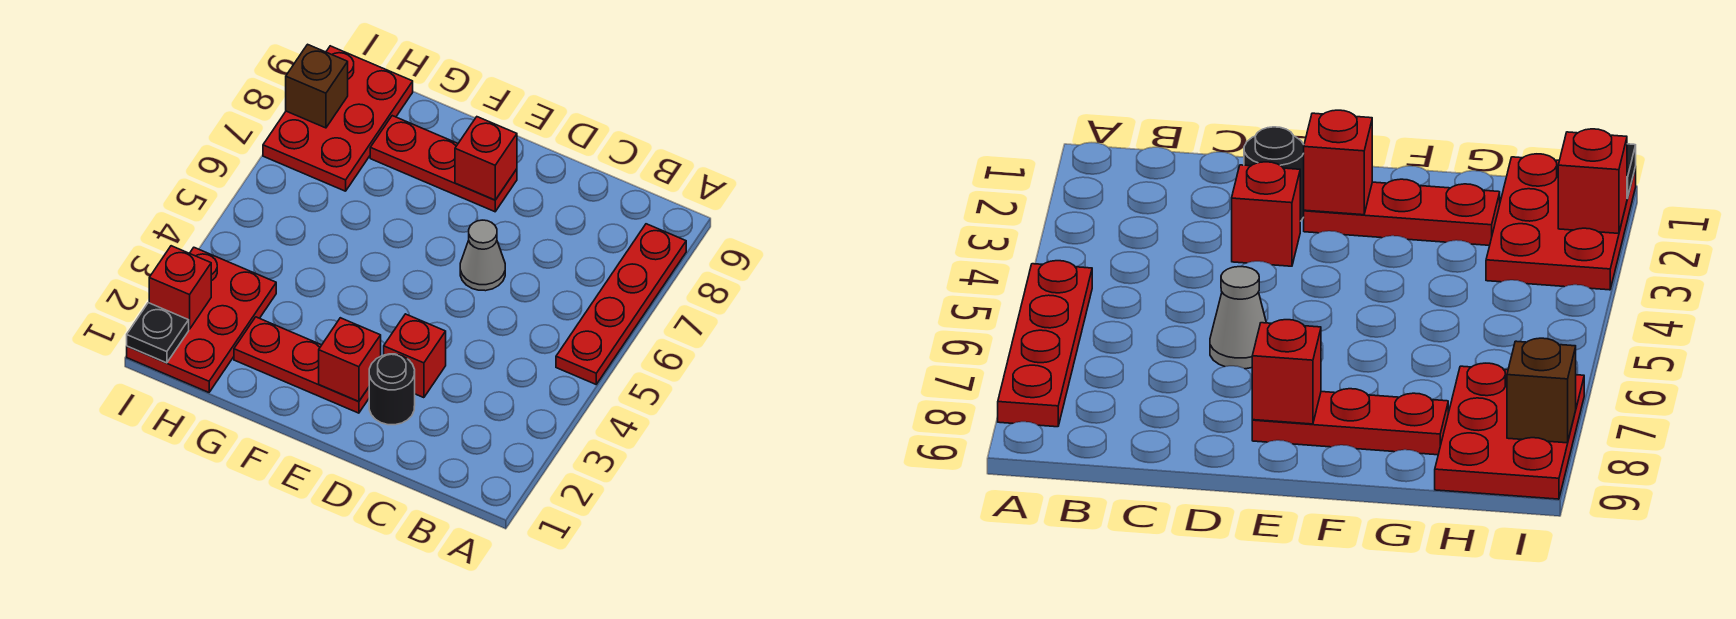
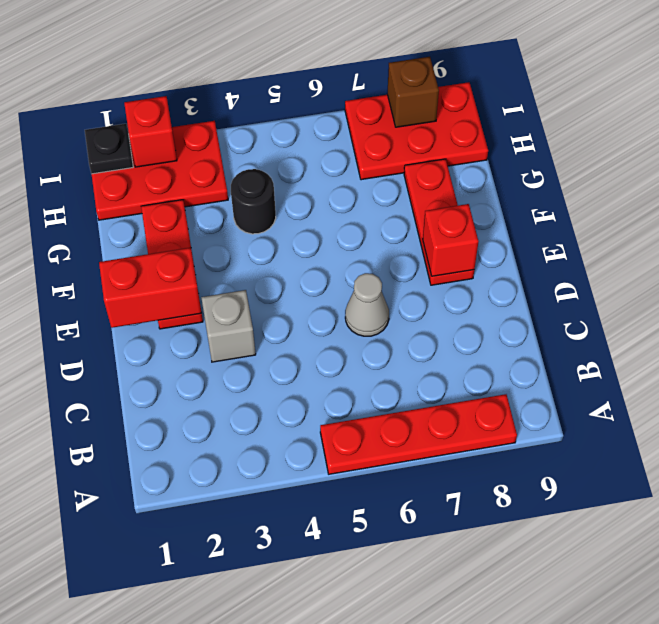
black round brick D2 level 1 -> black round brick G4 level 1
red brick D3 level 1 -> grey brick D3 level 1
red brick E2 level 2 -> red brick E1:E2 level 2

